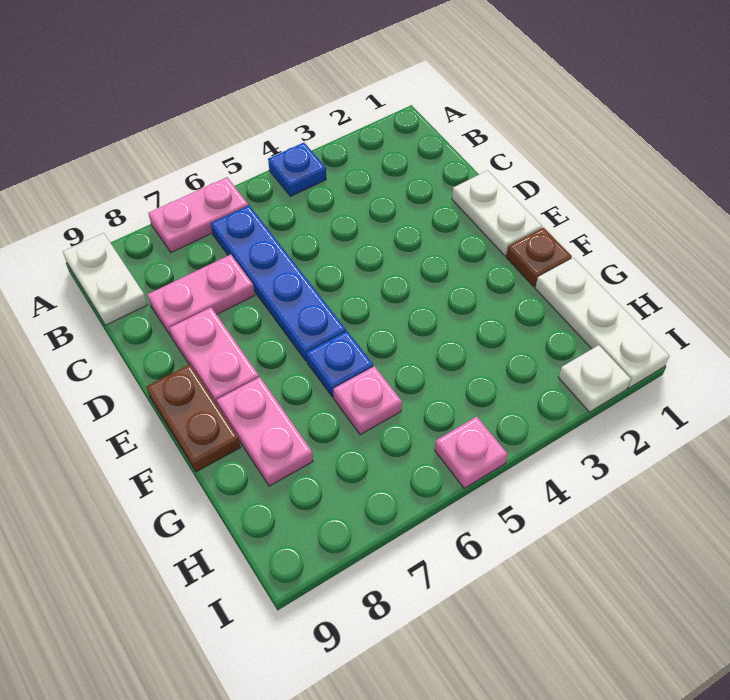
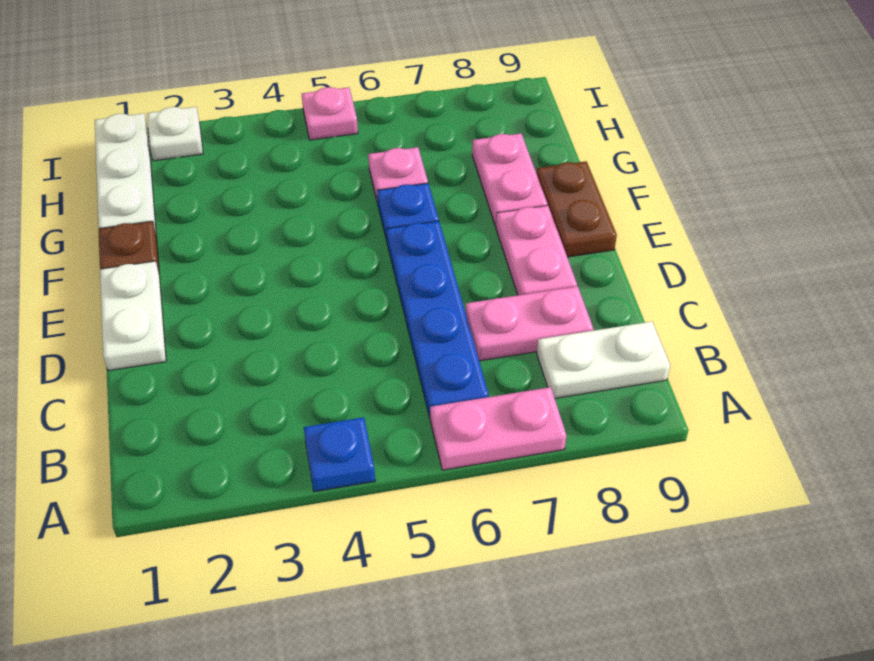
white plate A9:B9 level 1 -> white plate B8:B9 level 1

